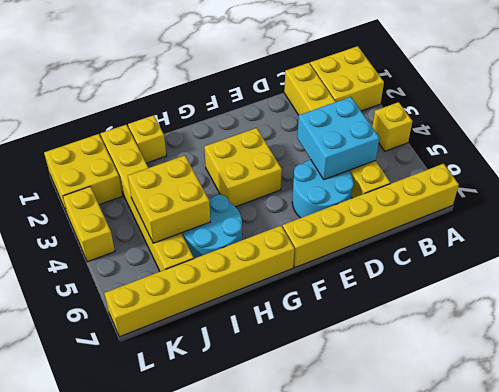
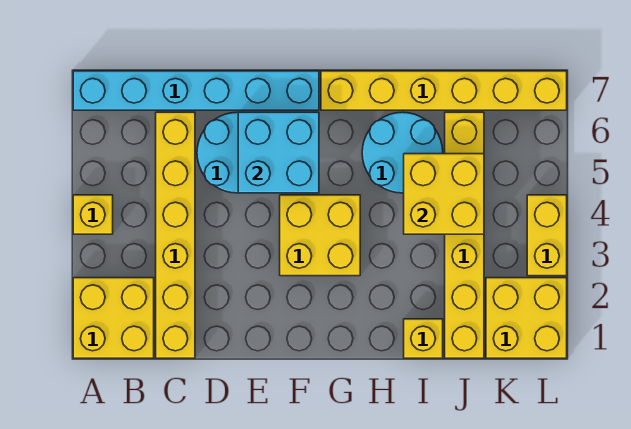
yellow brick A7:F7 level 1 -> cyan brick A7:F7 level 1
cyan brick C4:D5 level 2 -> cyan brick E5:F6 level 2

